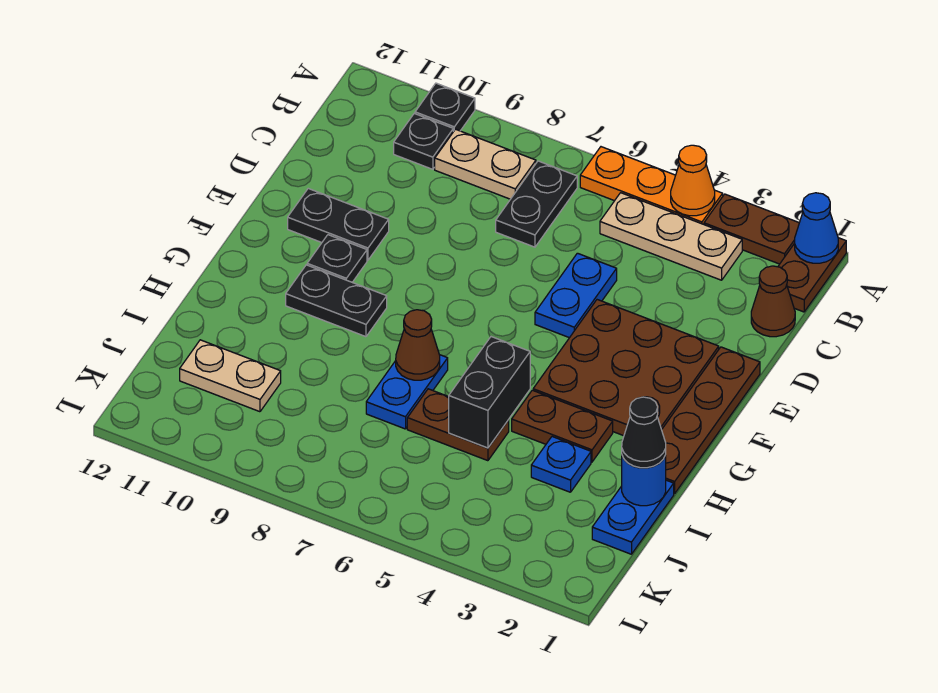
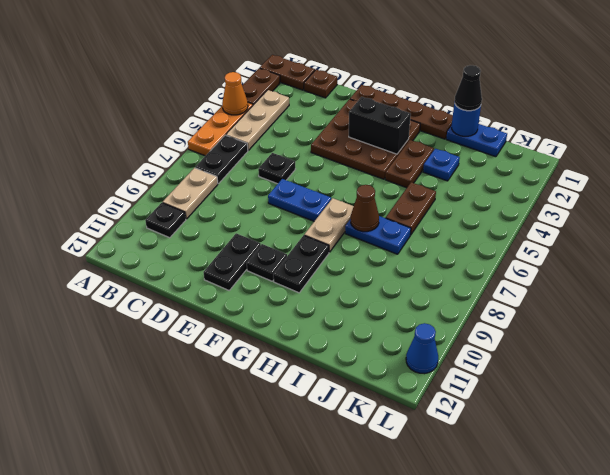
blue cone A1 level 2 -> blue cone L11 level 1
black plate A10 level 1 -> black plate D6 level 1
black plate B7:C7 level 1 -> black plate B6:B7 level 1
brown cone C1 level 1 -> brown plate C1 level 1
blue plate D5:E5 level 1 -> blue plate E7:F7 level 1
black brick H5:I5 level 2 -> black brick F3:G3 level 2
tan plate J10:J11 level 1 -> tan plate G7:G8 level 1

